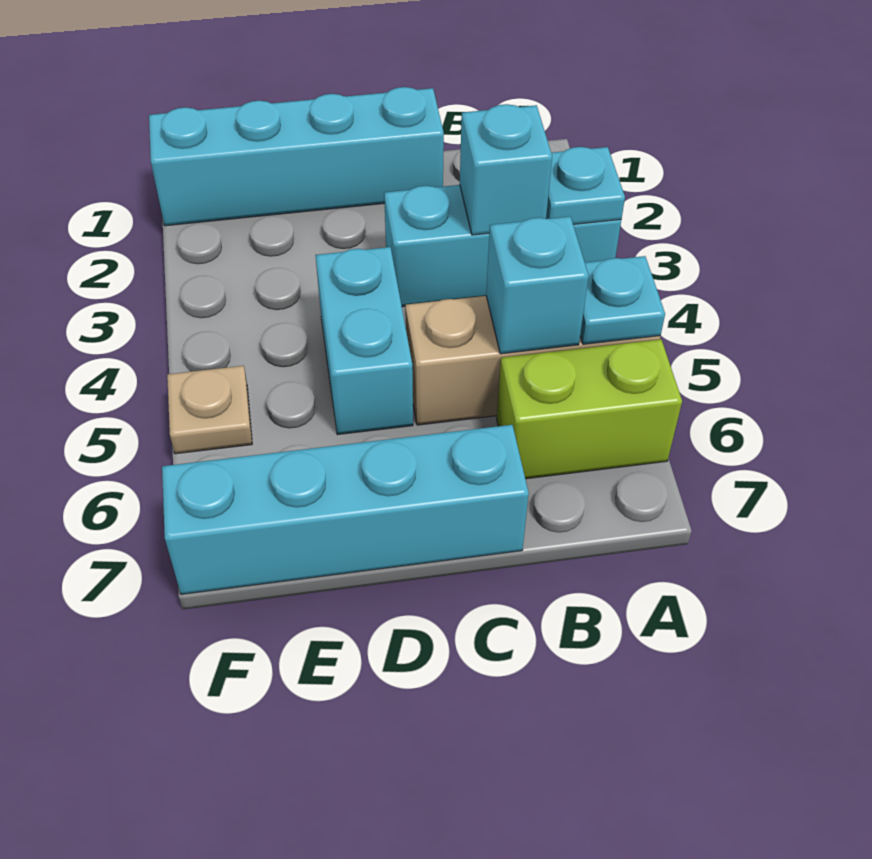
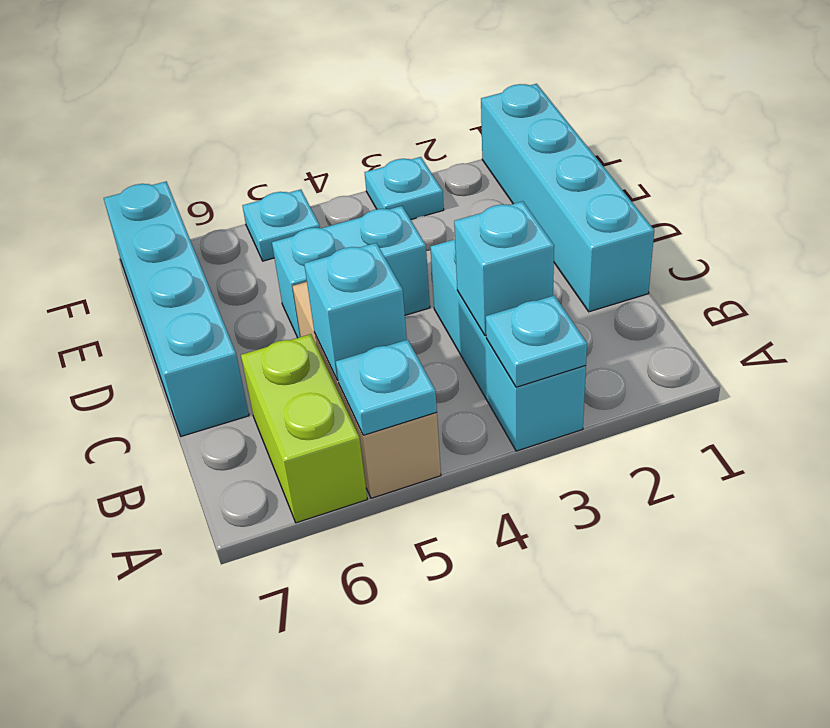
none -> cyan plate F3 level 1
tan plate F5 level 1 -> cyan plate F5 level 1

